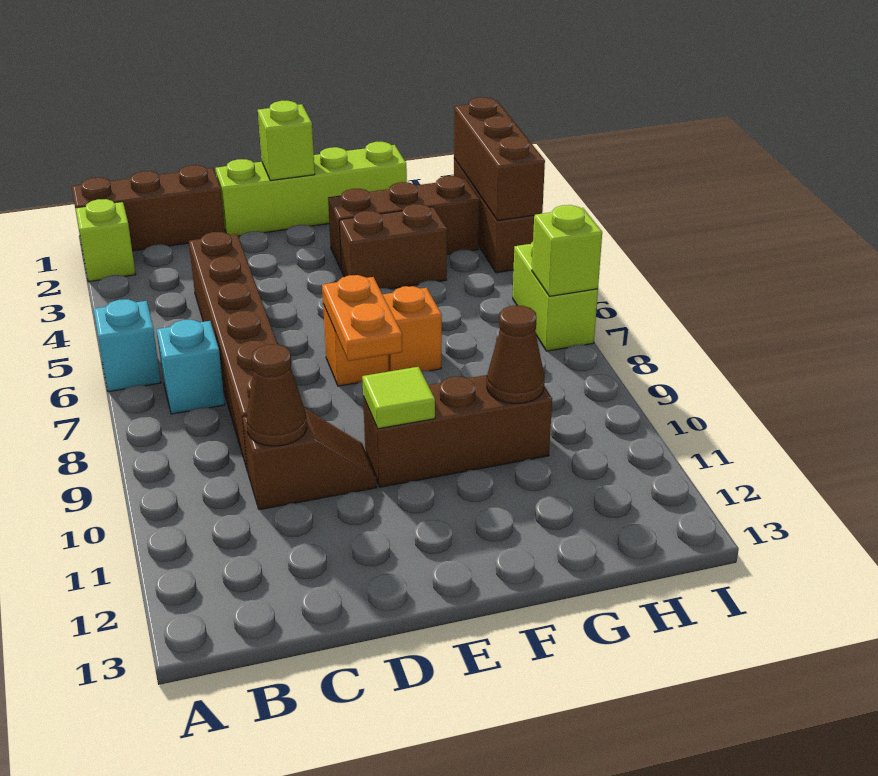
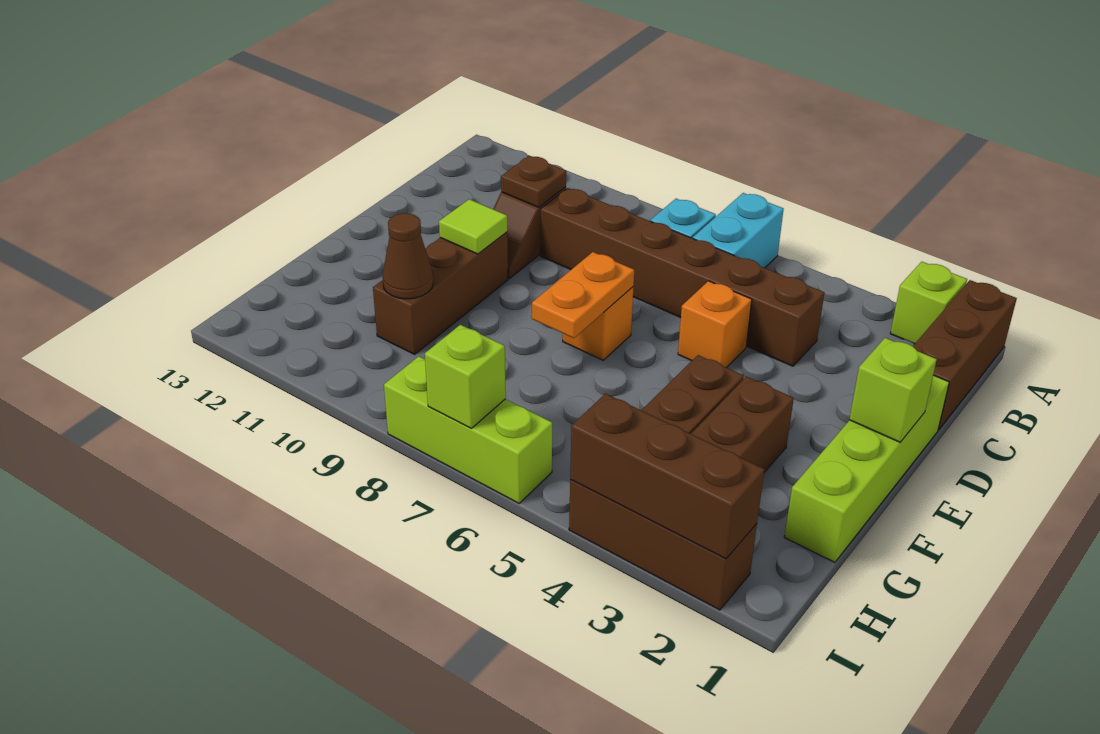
cyan brick A6 level 1 -> cyan brick A6:B6 level 1
brown cone C10 level 2 -> brown plate C10 level 2
orange plate E7:E8 level 2 -> orange plate E7:F7 level 2
orange brick F7 level 1 -> orange brick D5 level 1
lime brick I6:I7 level 1 -> lime brick I6:I8 level 1

